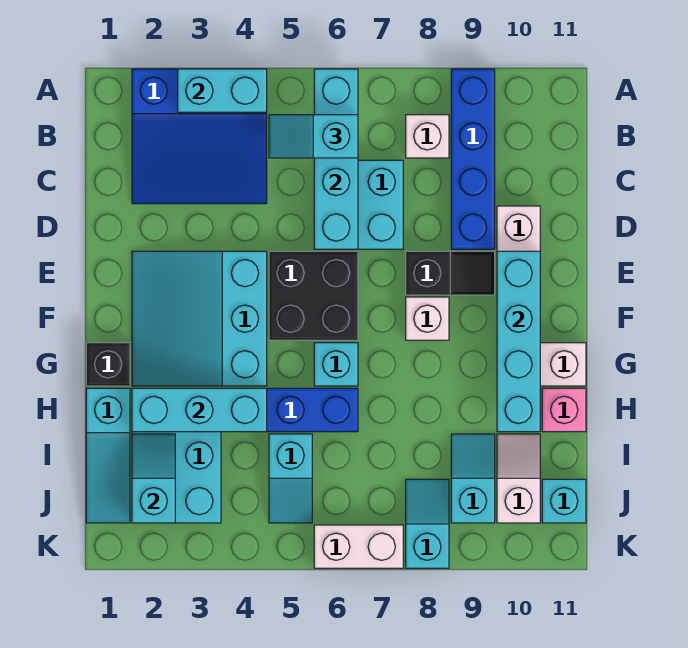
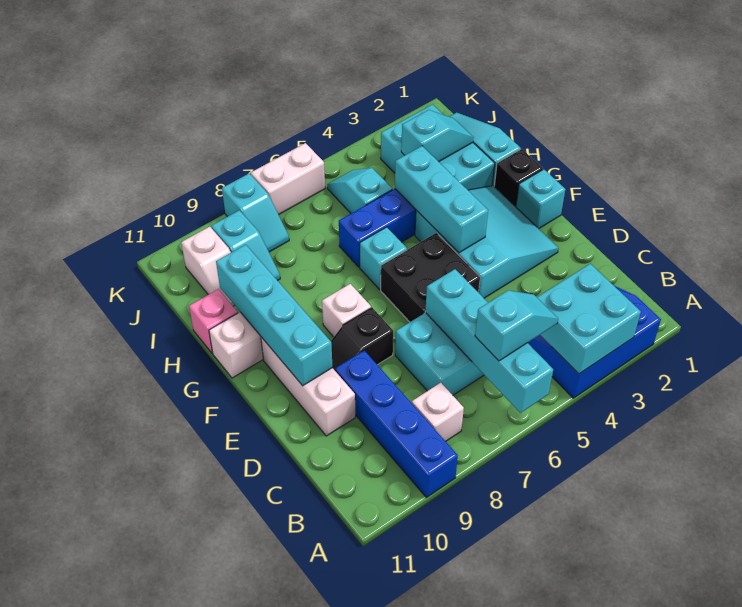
cyan brick A3:A4 level 2 -> cyan brick A3:B4 level 2
cyan brick H2:H4 level 2 -> cyan brick F4:H4 level 2
cyan slope I2:J2 level 2 top J -> cyan slope I2:I3 level 2 top 3
cyan brick J11 level 1 -> cyan brick F1 level 1

